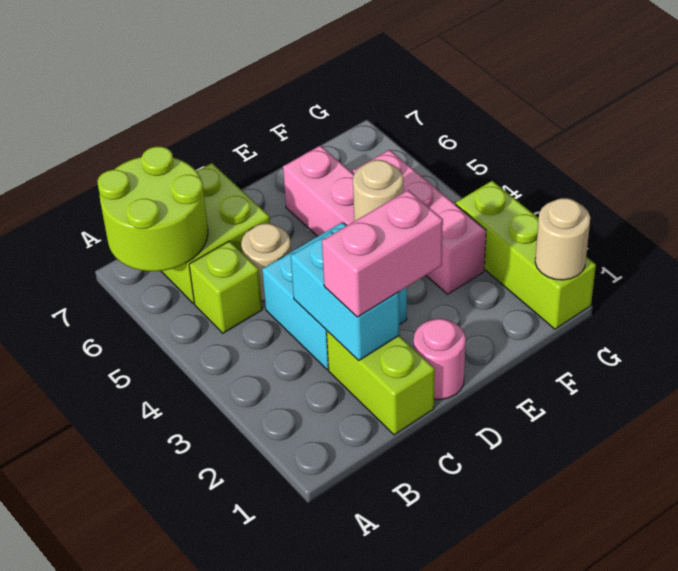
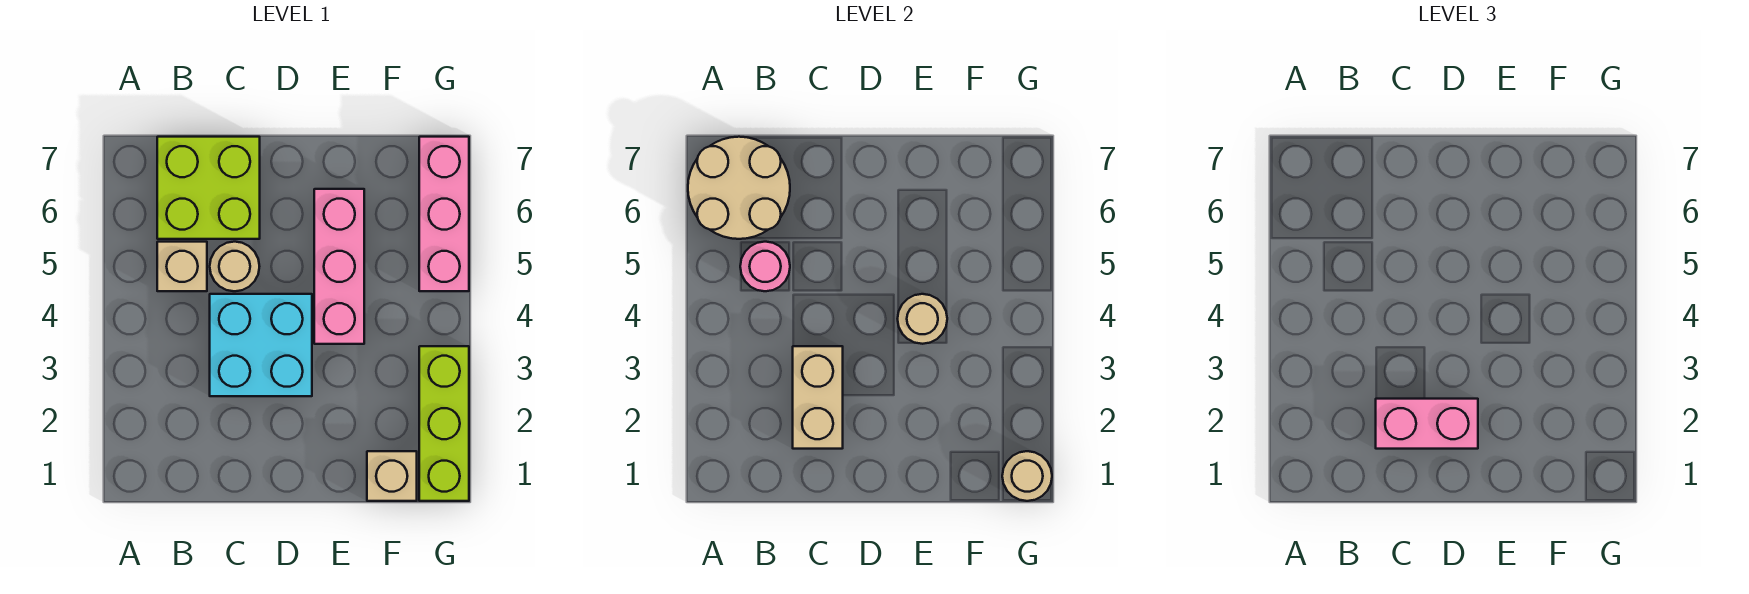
lime round brick A6:B7 level 2 -> tan round brick A6:B7 level 2
lime brick B5 level 1 -> tan brick B5 level 1
lime brick C1:C2 level 1 -> none
cyan brick C2:C3 level 2 -> tan brick C2:C3 level 2
pink round brick D1 level 1 -> pink round brick B5 level 2
none -> tan brick F1 level 1
pink brick F3:F5 level 1 -> pink brick G5:G7 level 1

